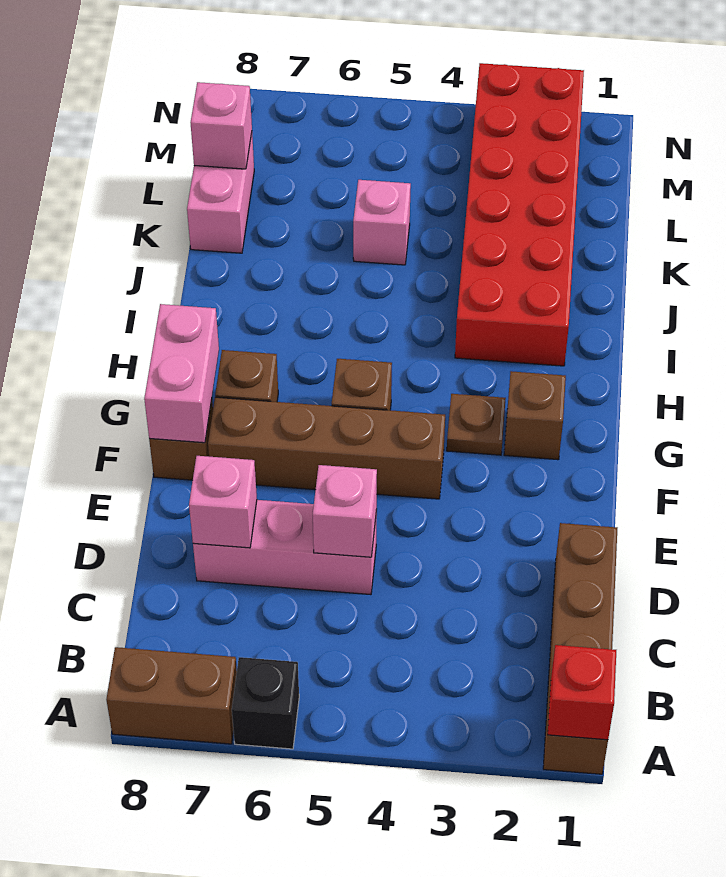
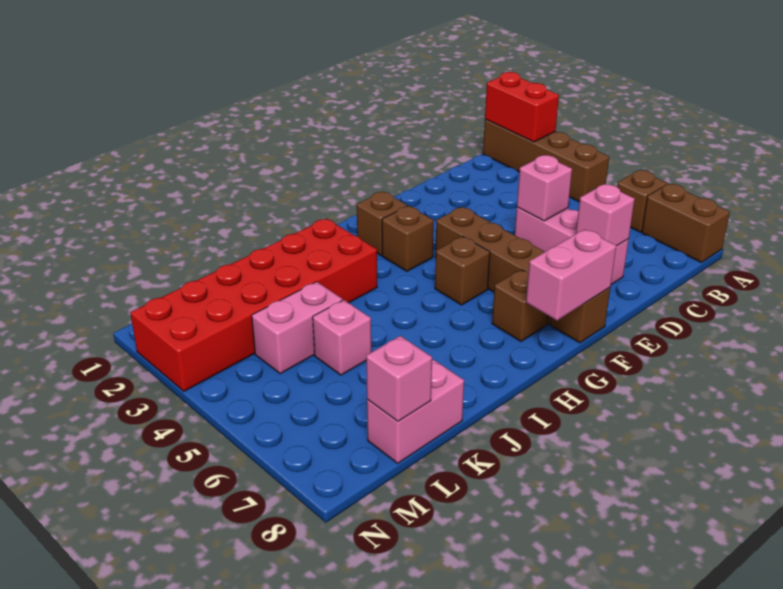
brown brick A1:D1 level 1 -> brown brick A1:A4 level 1
red brick A1 level 2 -> red brick A1:A2 level 2
black brick A6 level 1 -> brown brick A6 level 1
brown plate G3 level 1 -> brown brick G3 level 1
none -> pink brick K4:L4 level 1

